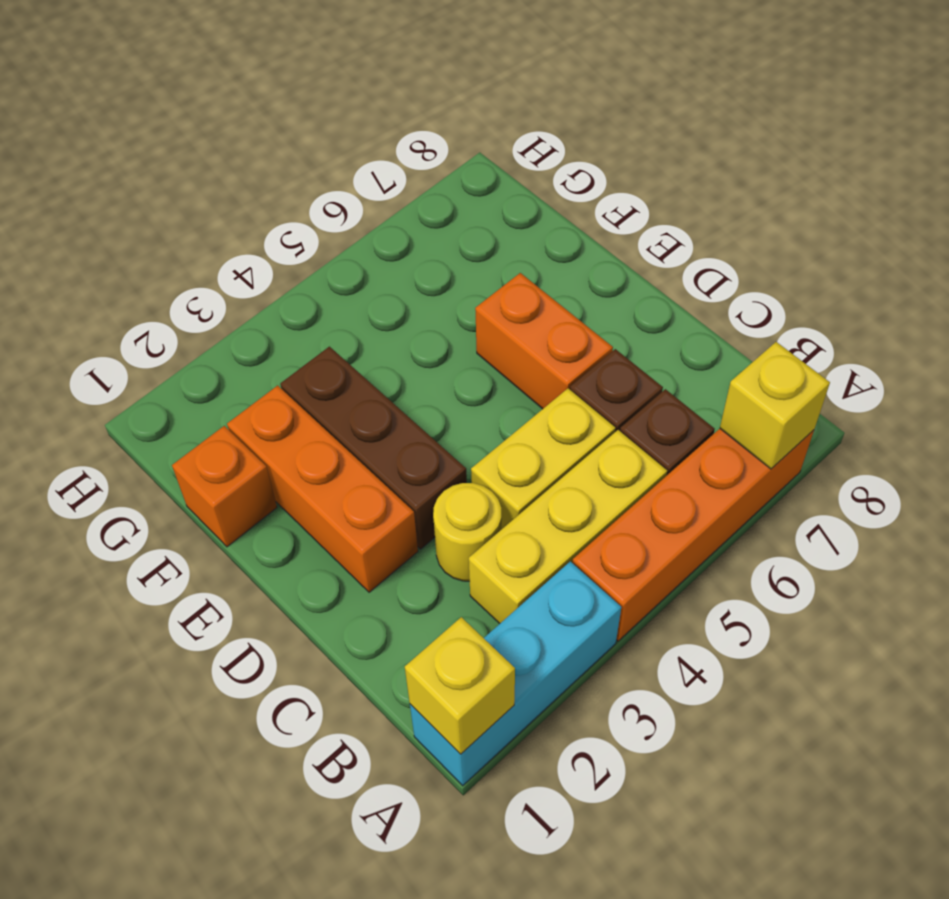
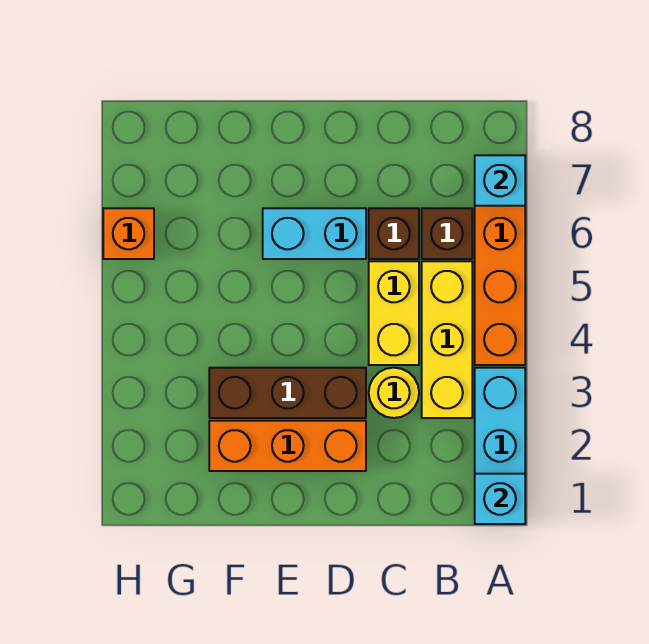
yellow brick A1 level 2 -> cyan brick A1 level 2
yellow brick A7 level 2 -> cyan brick A7 level 2
orange brick D6:E6 level 1 -> cyan brick D6:E6 level 1
orange brick F1 level 1 -> orange brick H6 level 1

